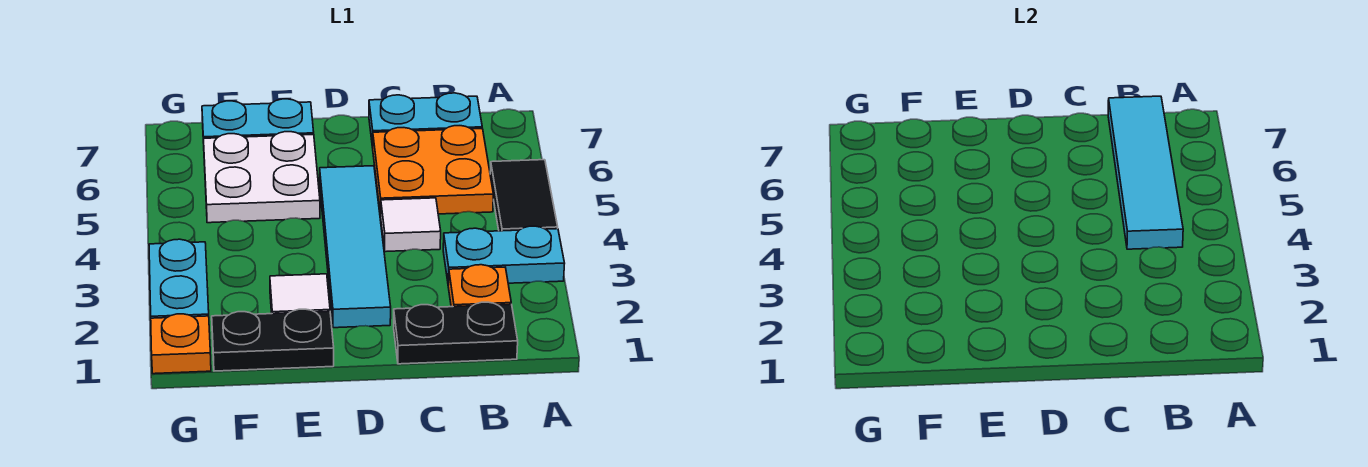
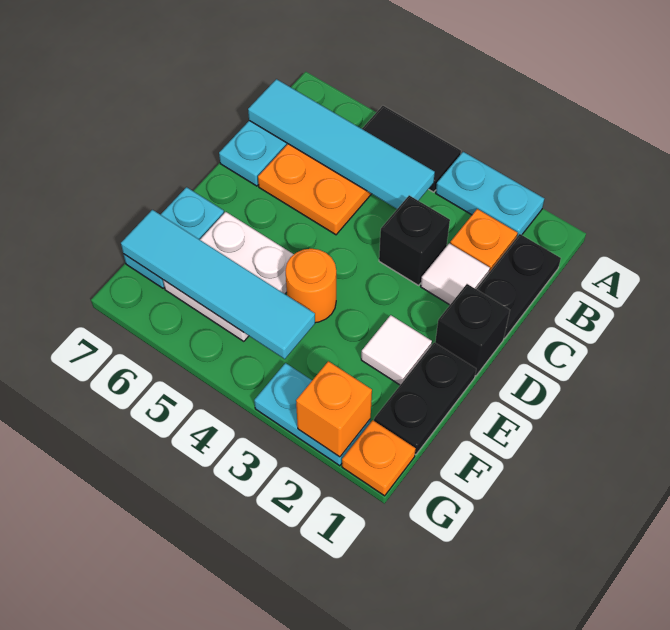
cyan plate A3:B3 level 1 -> cyan plate A2:A3 level 1
none -> black brick C3 level 1
white tile C4 level 1 -> white tile C2 level 1
none -> black brick D1 level 1
cyan tile D2:D5 level 1 -> cyan tile F4:F7 level 2
none -> orange round brick E4 level 1
none -> orange brick G2 level 2

